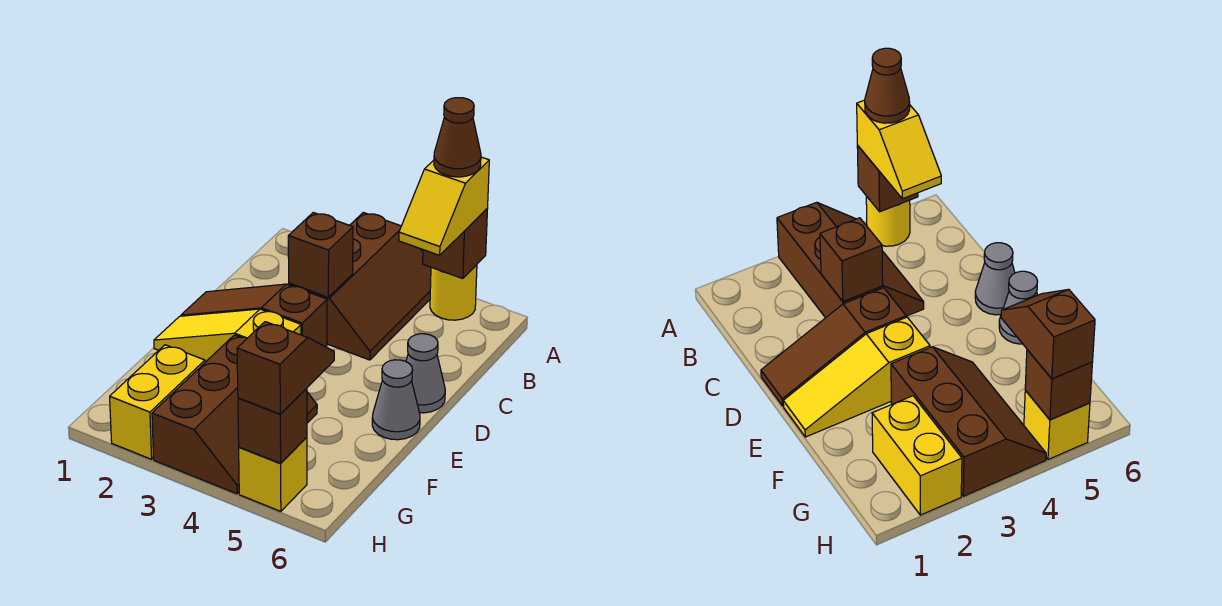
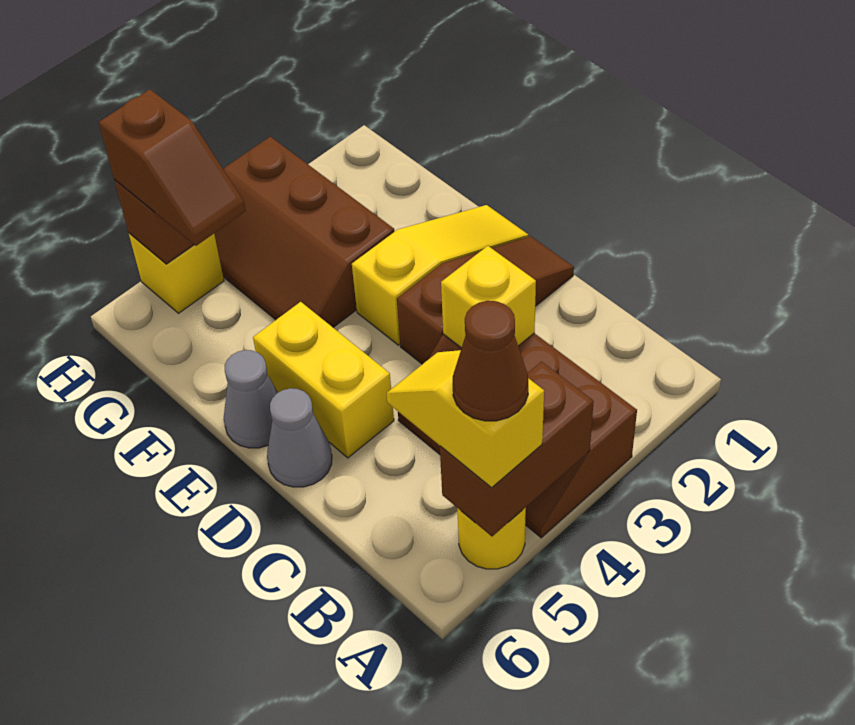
brown brick A5 level 2 -> brown brick A4:A5 level 2
brown brick C3 level 2 -> yellow brick C3 level 2
yellow brick G2:H2 level 1 -> yellow brick D5:E5 level 1

